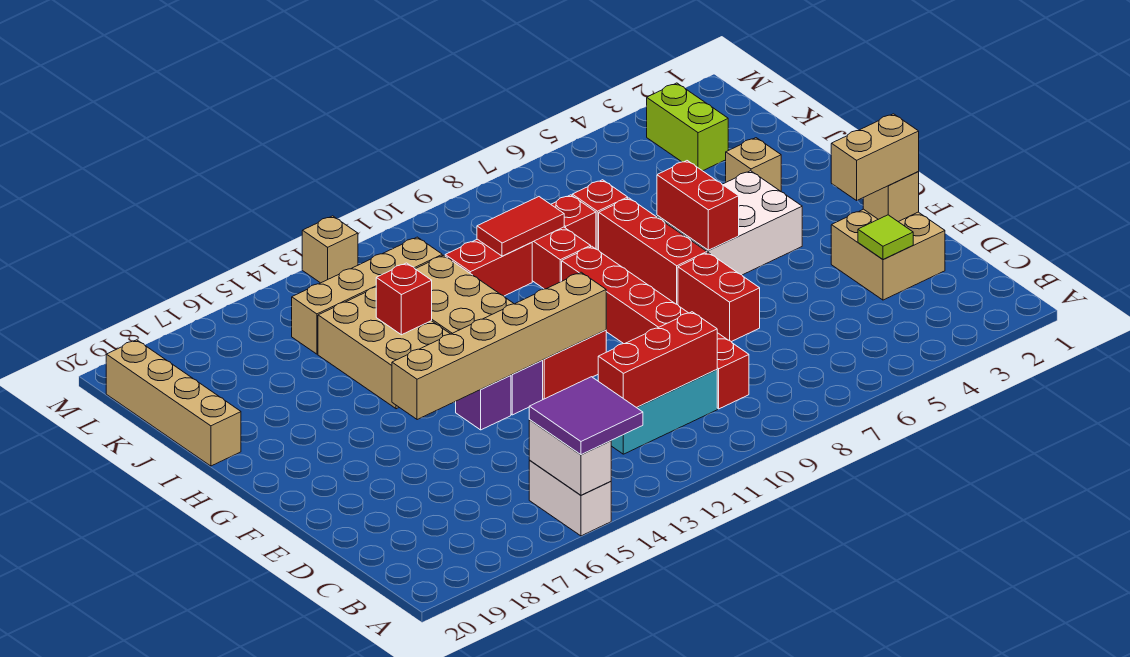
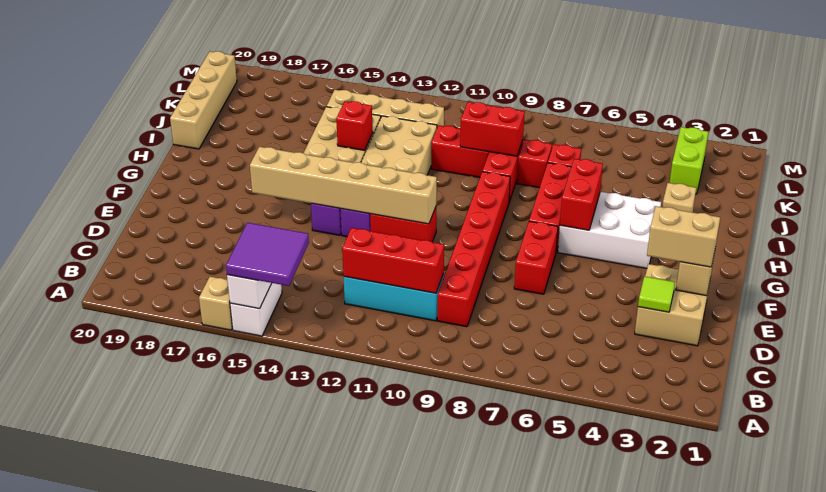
red tile J9:J10 level 2 -> red brick J9:J10 level 2
tan brick M13 level 1 -> tan brick A16 level 1

